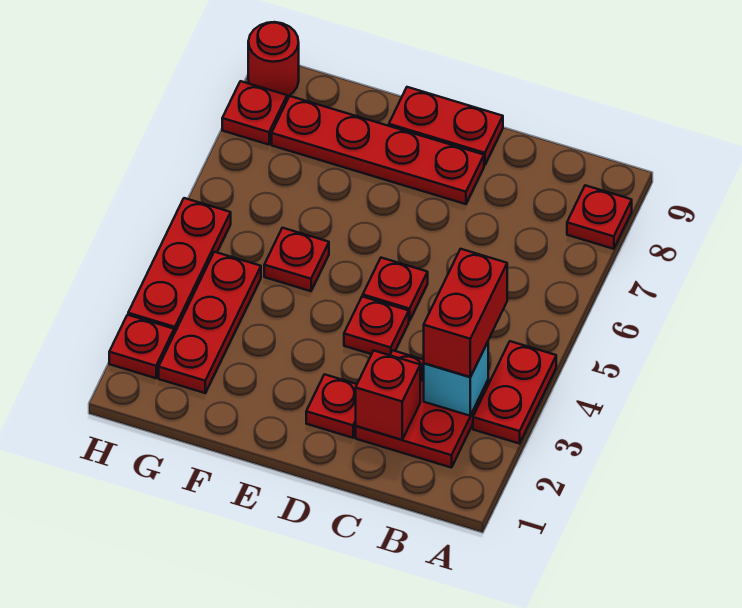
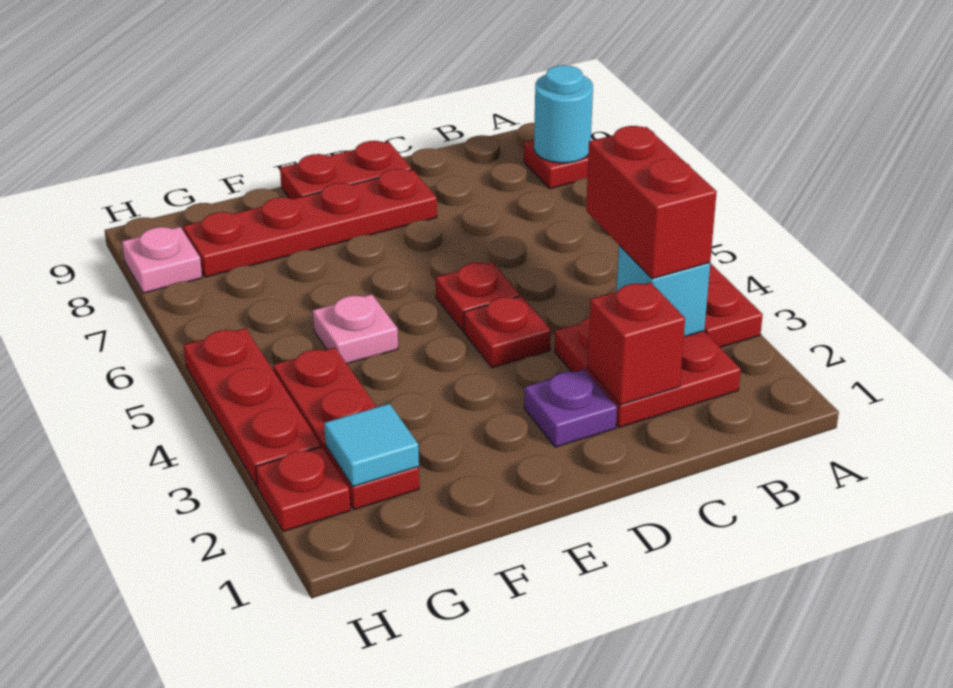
none -> cyan round brick A8 level 2
red plate D2 level 1 -> purple plate D2 level 1
red plate F5 level 1 -> pink plate F5 level 1
none -> cyan tile G2 level 2
red plate H8 level 1 -> pink plate H8 level 1
red round brick H9 level 1 -> none

